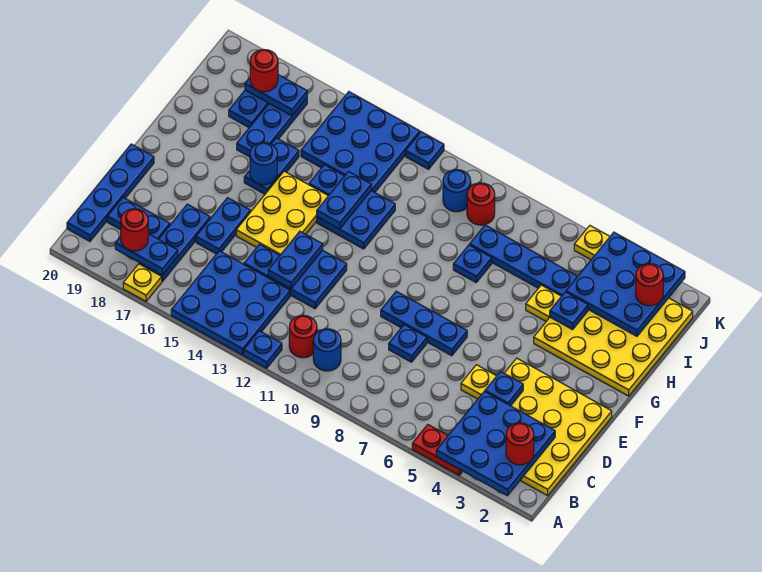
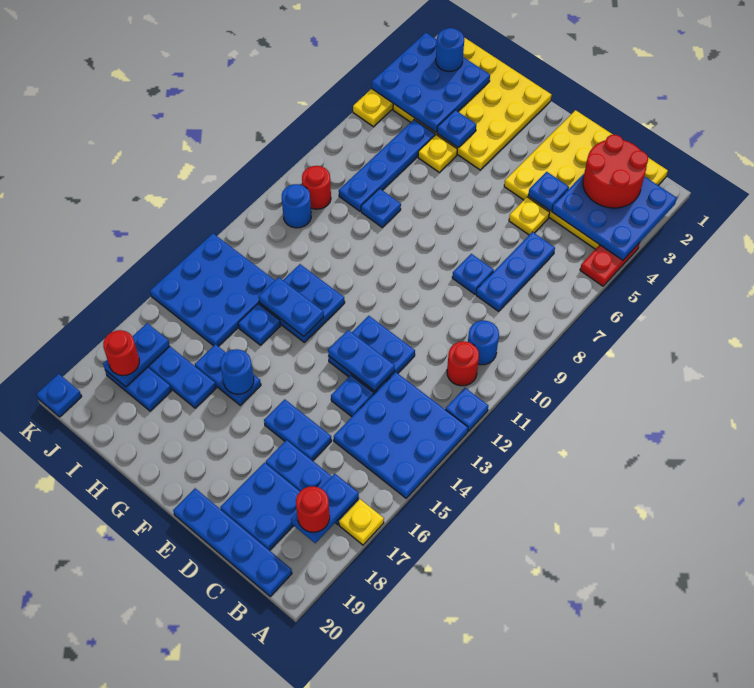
red round brick B2 level 3 -> red round brick B2:C3 level 3
blue plate C18:C19 level 1 -> blue plate C18:D19 level 1
blue plate E7:E9 level 1 -> blue plate C6:C8 level 1
yellow plate E14:G15 level 1 -> none
red round brick J2 level 3 -> blue round brick J2 level 3
blue plate K12 level 1 -> blue plate K20 level 1

